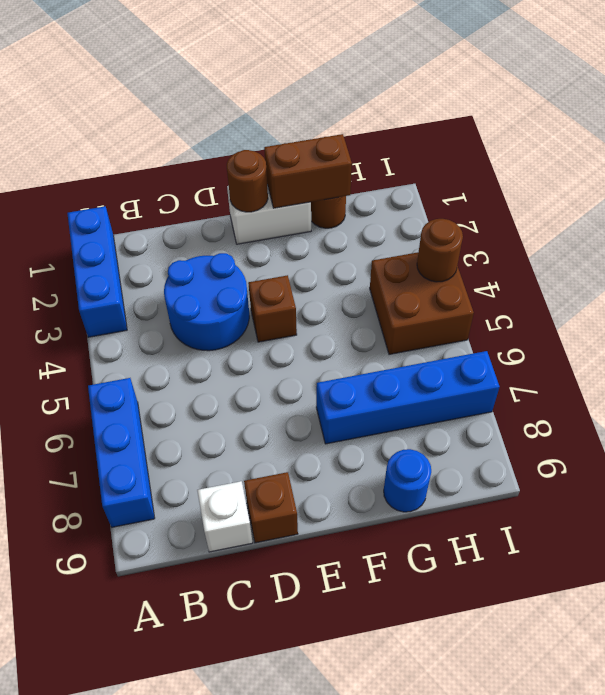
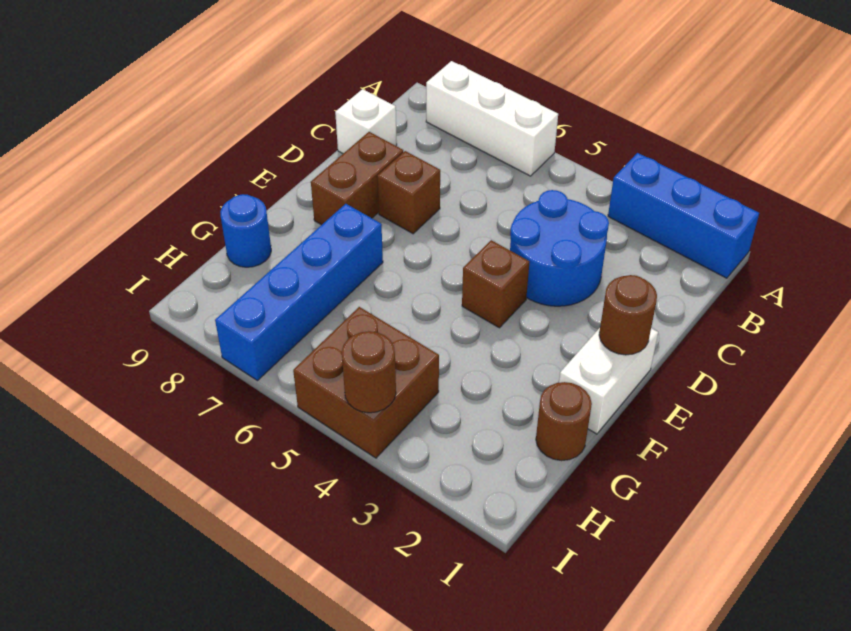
blue brick A6:A8 level 1 -> white brick A6:A8 level 1
brown brick D9 level 1 -> brown brick D7 level 1
brown brick F1:G1 level 2 -> brown brick D8:E8 level 1

